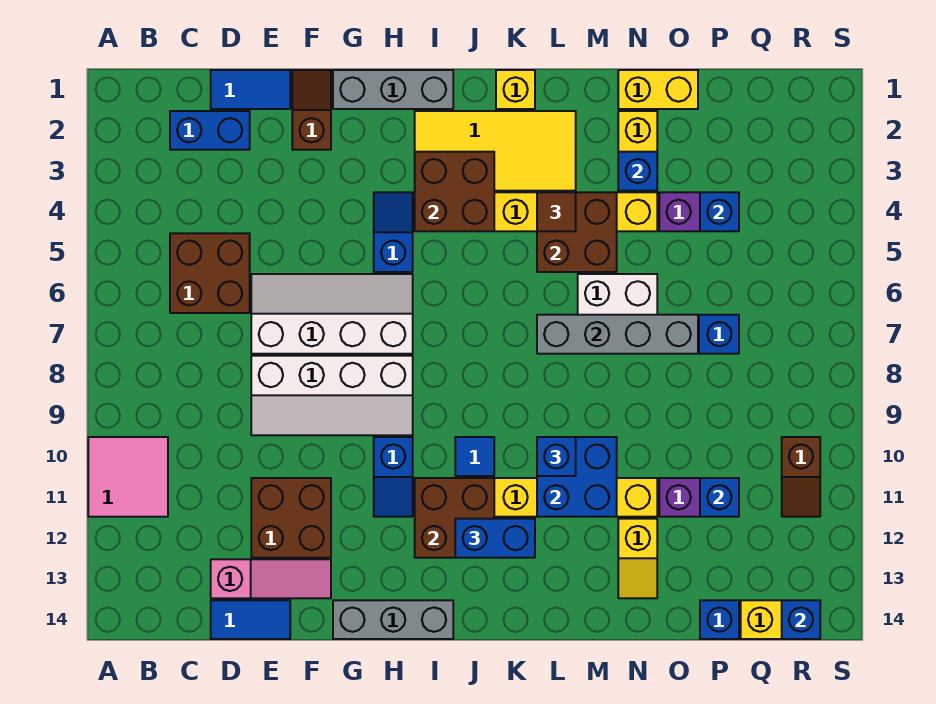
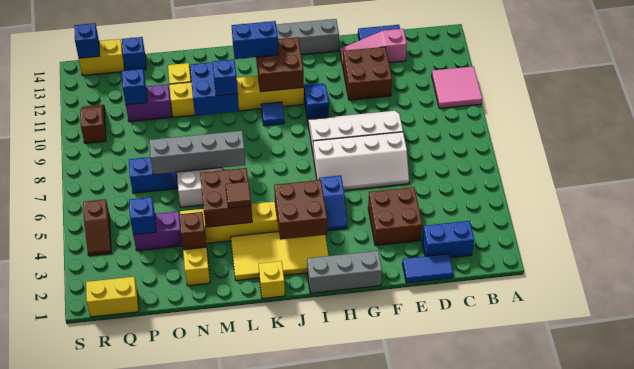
brown brick C5:D6 level 1 -> brown brick E3:F4 level 1
brown slope F1:F2 level 1 top 2 -> brown slope R4:R5 level 1 top 5
yellow brick N1:O1 level 1 -> yellow brick Q1:R1 level 1
blue brick N3 level 2 -> brown brick N3 level 2

